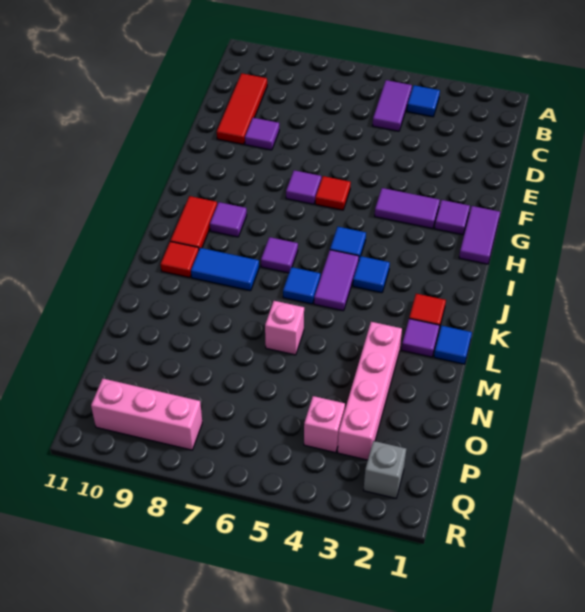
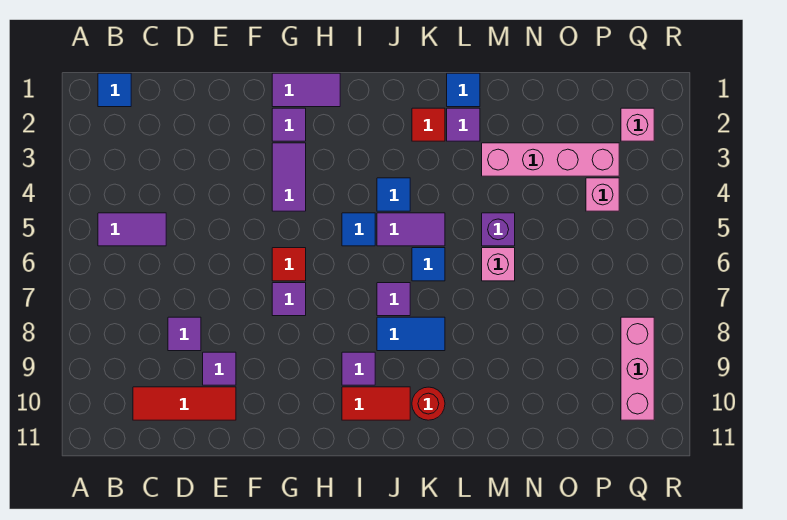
blue tile B4 level 1 -> blue tile B1 level 1
none -> purple tile D8 level 1
blue tile K8:K9 level 1 -> blue tile J8:K8 level 1
red tile K10 level 1 -> red round brick K10 level 1
none -> purple brick M5 level 1
grey brick Q2 level 1 -> pink brick Q2 level 1

